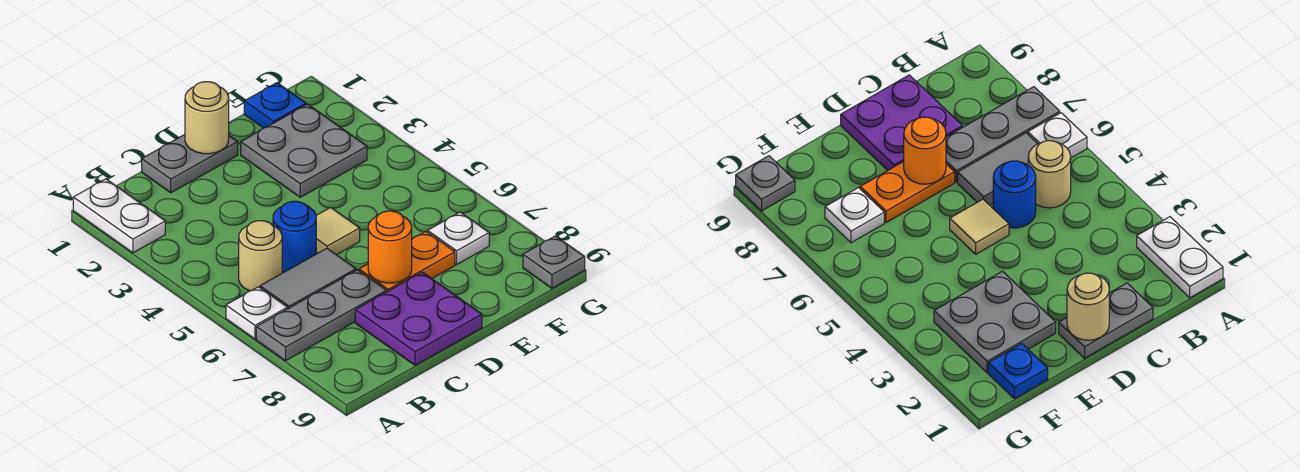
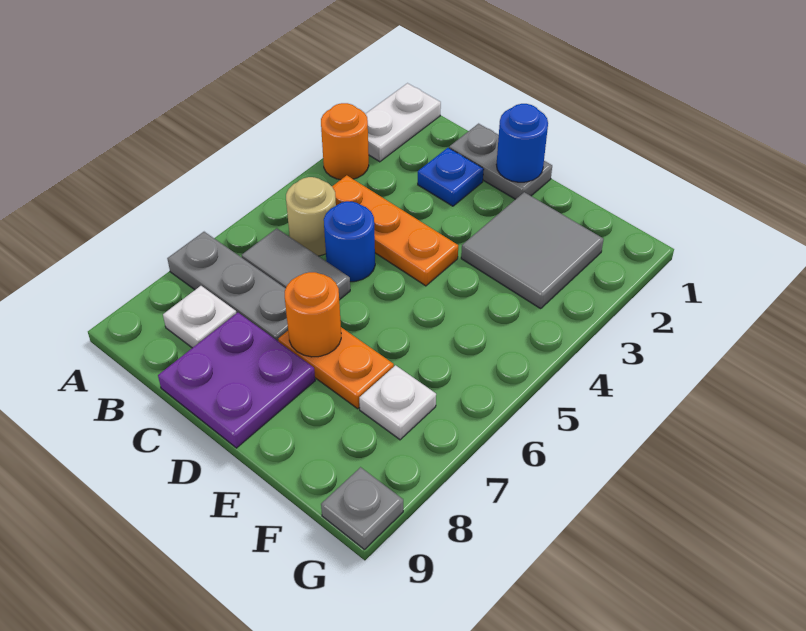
none -> orange round brick A3 level 1
white plate A6 level 1 -> white plate B8 level 1
none -> orange plate B4:D4 level 1
tan round brick D1 level 2 -> blue round brick D1 level 2
tan tile D5 level 1 -> none
grey plate E2:F3 level 1 -> grey tile E2:F3 level 1
blue plate F1 level 1 -> blue plate C2 level 1

